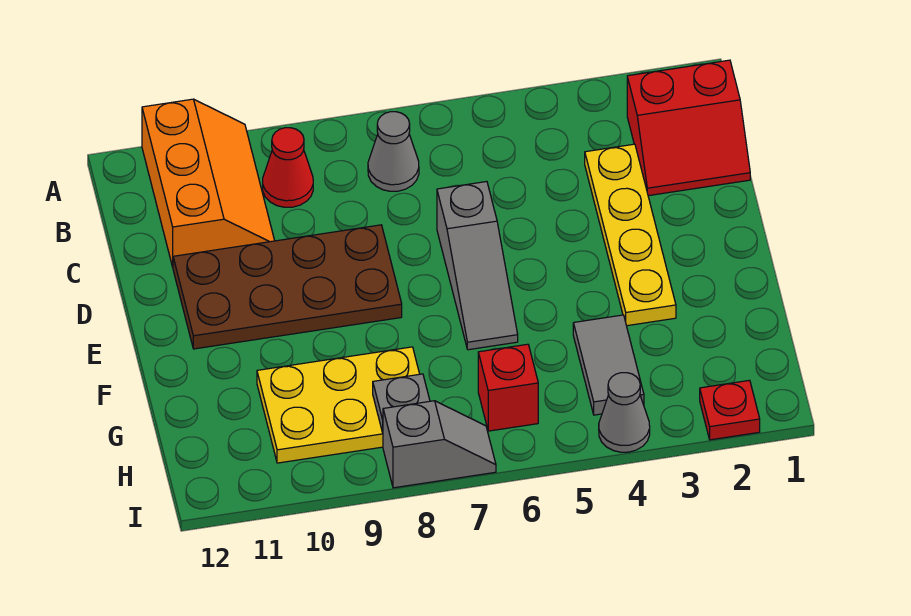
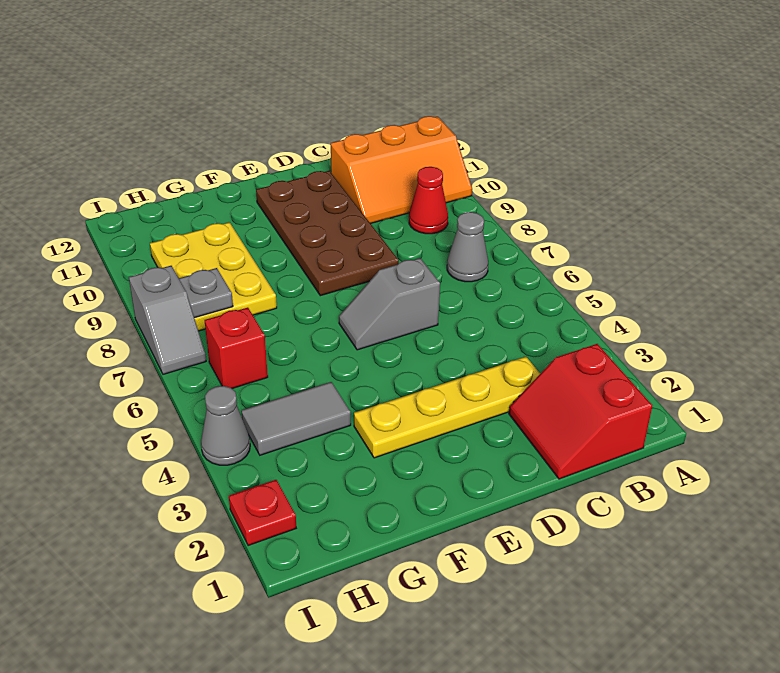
grey slope D6:F6 level 1 top D -> grey slope D6:E6 level 1 top D

